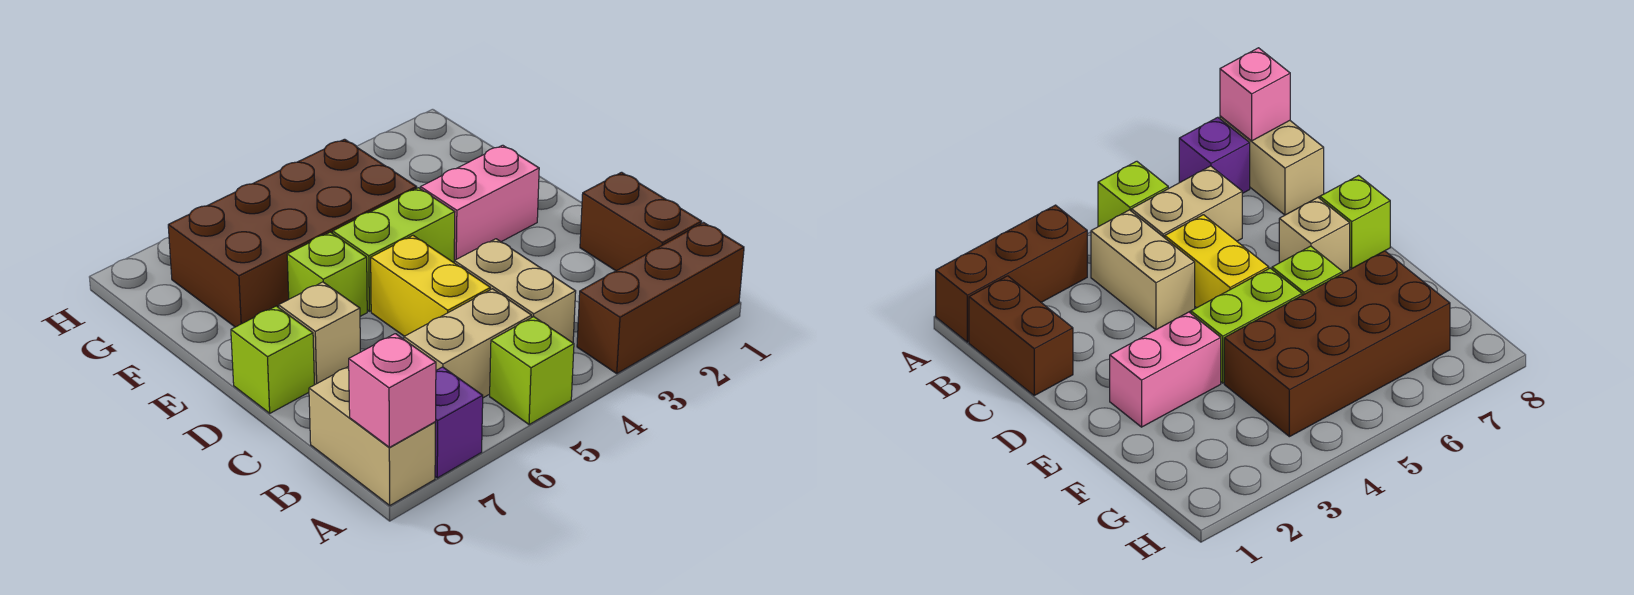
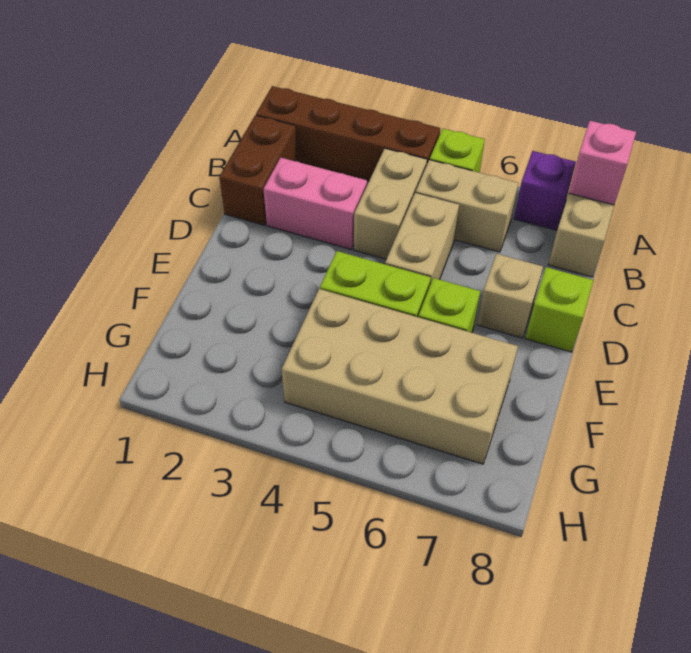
brown brick A1:A3 level 1 -> brown brick A1:A4 level 1
yellow brick C5:D5 level 1 -> tan brick C5:D5 level 1
pink brick E2:E3 level 1 -> pink brick C2:C3 level 1
brown brick F4:G7 level 1 -> tan brick F4:G7 level 1

